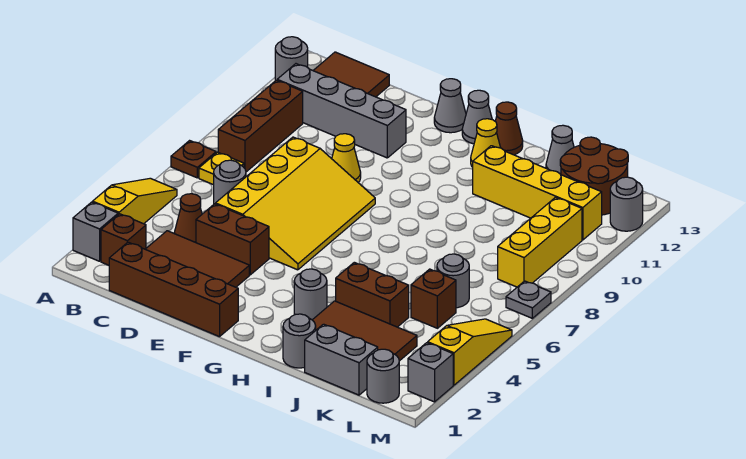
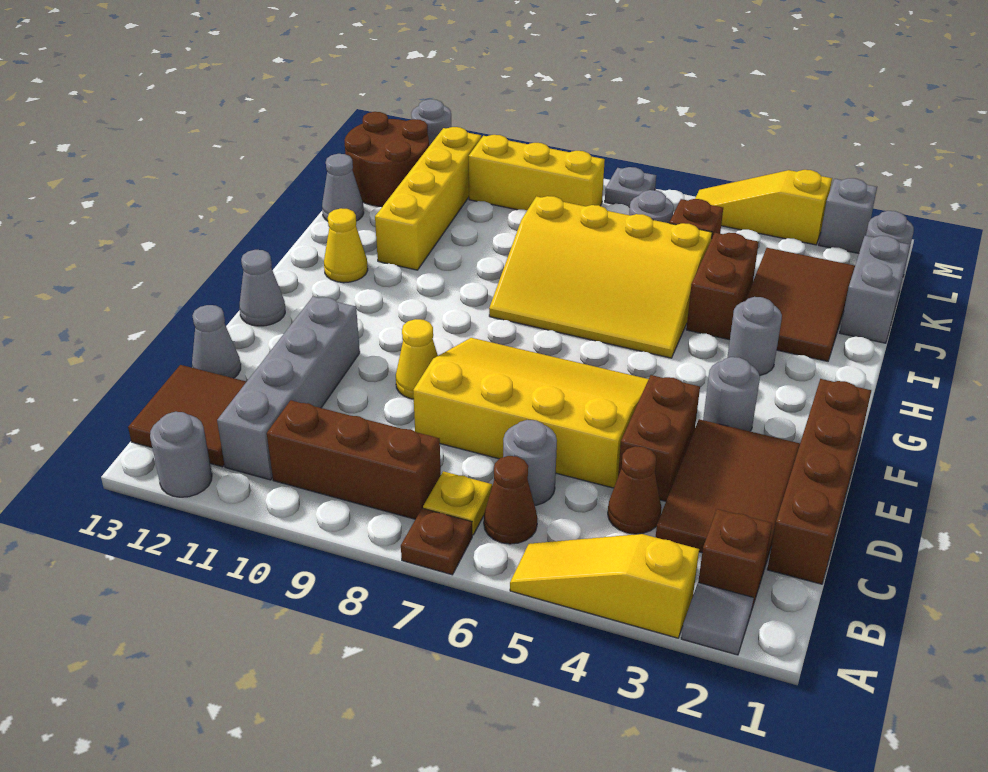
grey brick A2 level 1 -> grey tile A2 level 1
grey cone G13 level 1 -> grey cone D13 level 1
none -> yellow slope H5:J8 level 1 top J
brown cone H13 level 1 -> brown cone B6 level 1
grey round brick I1 level 1 -> grey round brick F3 level 1

